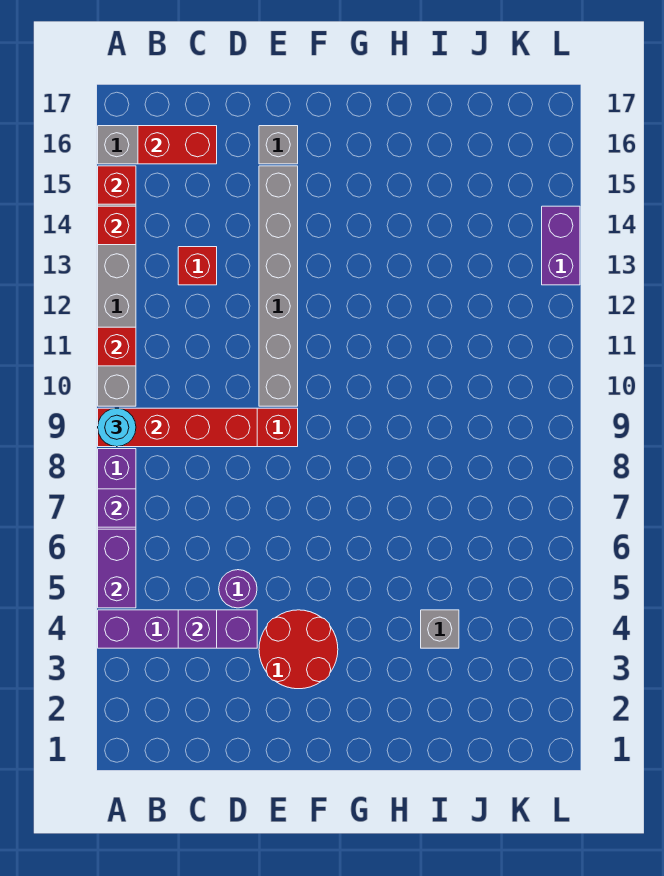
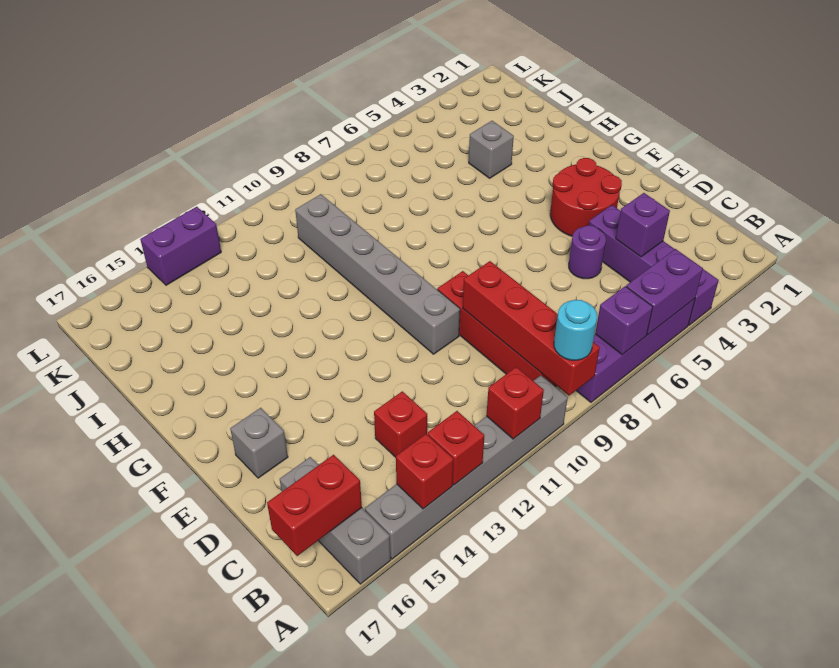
red brick A15 level 2 -> red brick A13 level 2
red brick B16:C16 level 2 -> red brick B16:B17 level 2
grey brick E10:E15 level 1 -> grey brick E10:J10 level 1

